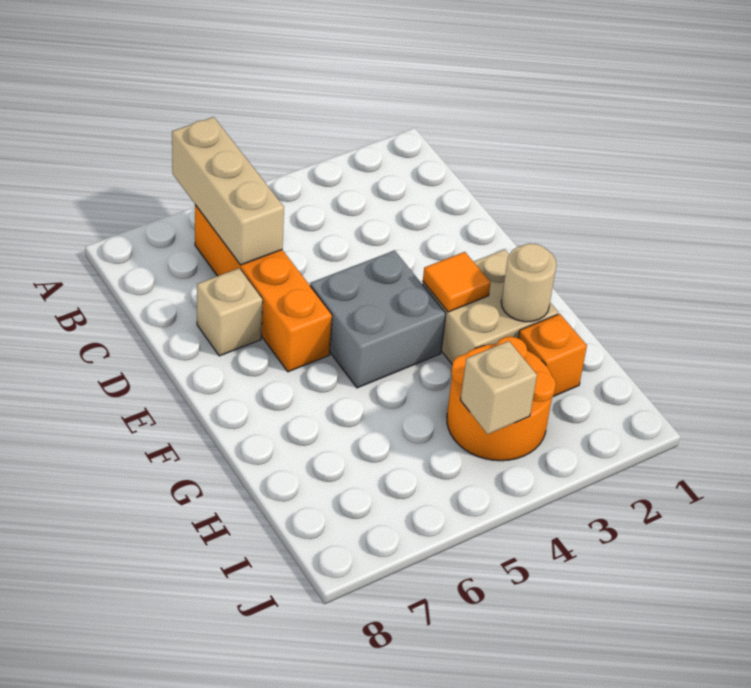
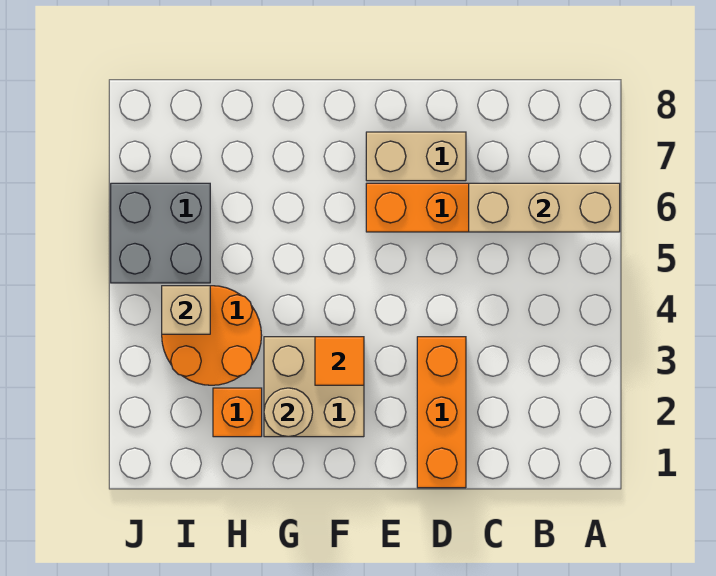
none -> orange brick D1:D3 level 1
tan brick D7 level 1 -> tan brick D7:E7 level 1
grey brick E4:F5 level 1 -> grey brick I5:J6 level 1

